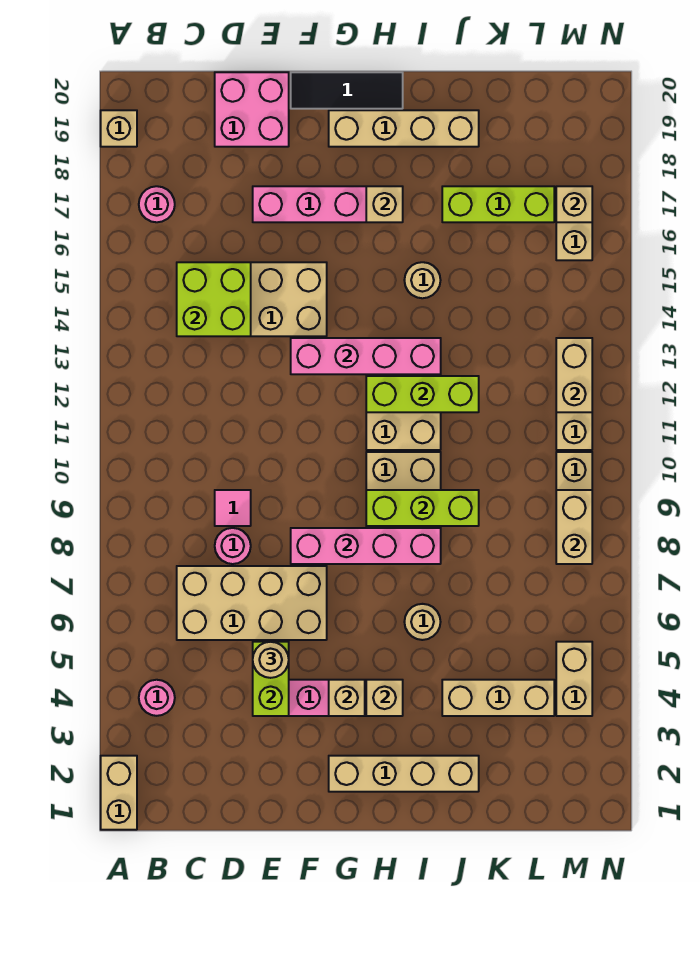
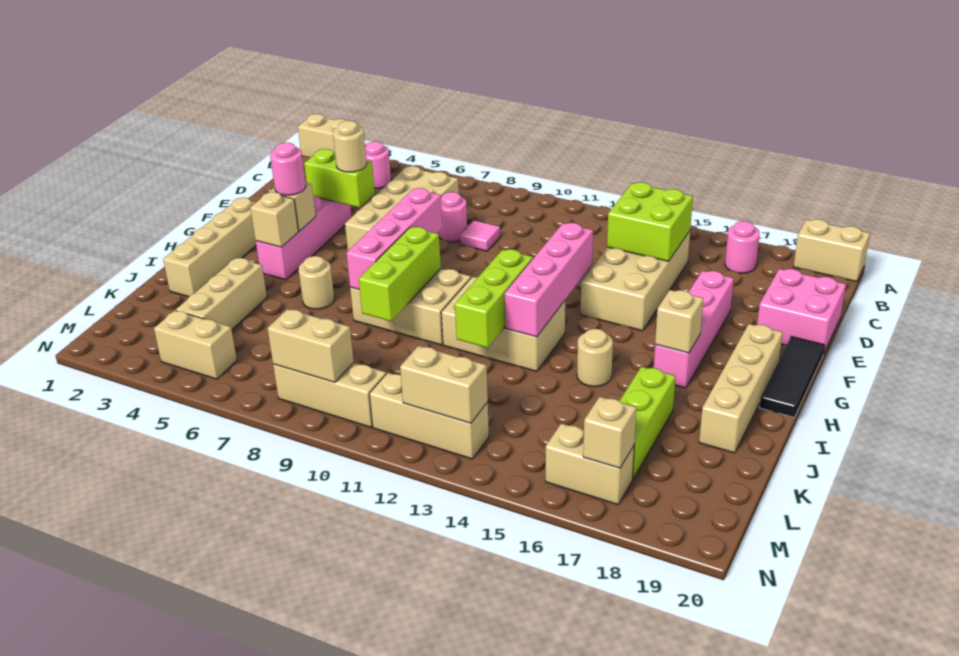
tan brick A19 level 1 -> tan brick A19:A20 level 1
none -> pink round brick G4 level 3

